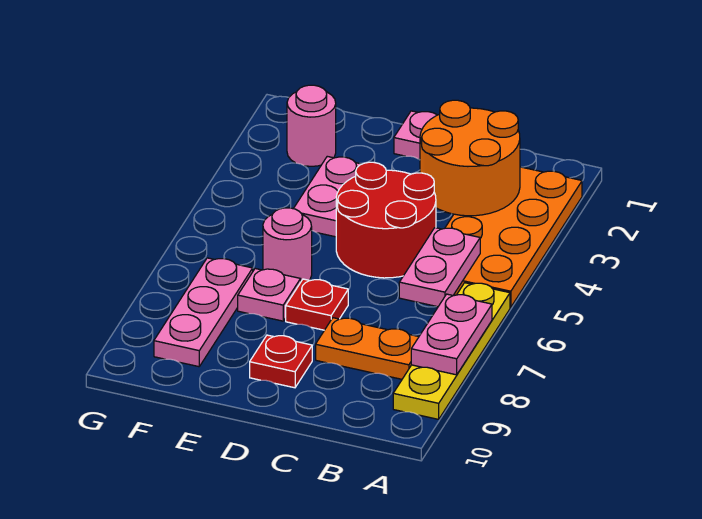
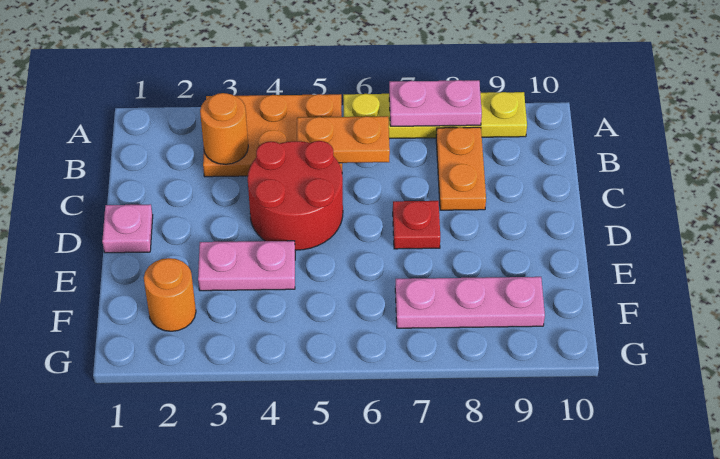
orange plate A2:B5 level 1 -> orange plate A3:B5 level 1
orange round brick B2:C3 level 2 -> orange round brick B3 level 2
pink plate B5:B6 level 2 -> orange plate B5:B6 level 2
red plate D9 level 1 -> none
pink round brick E6 level 1 -> none
pink plate E7 level 1 -> none
pink round brick F2 level 1 -> orange round brick F2 level 1

